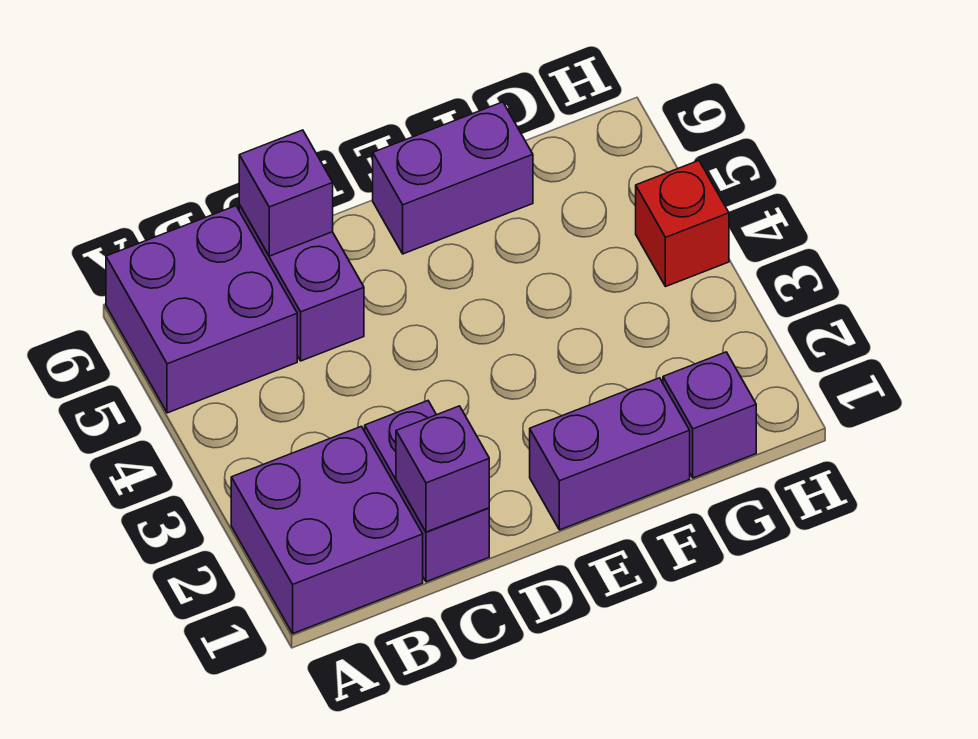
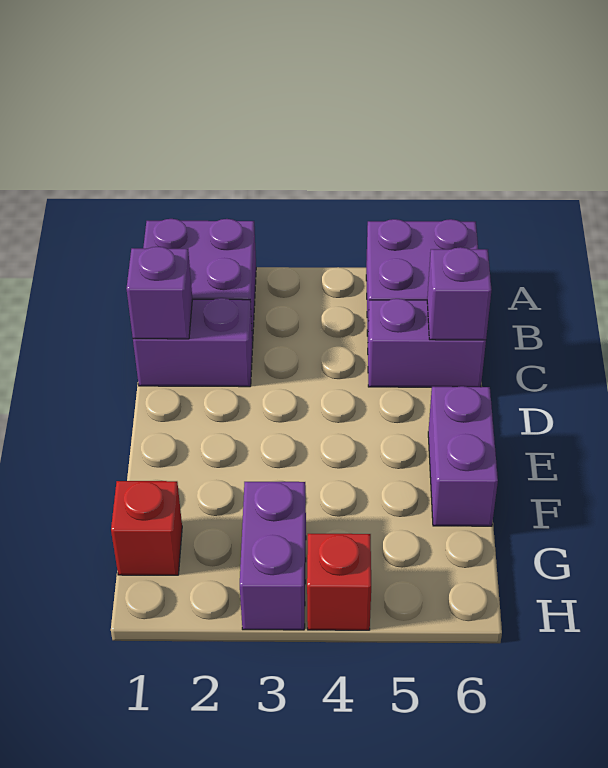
purple brick E1:F1 level 1 -> purple brick G3:H3 level 1
purple brick G1 level 1 -> red brick G1 level 1

